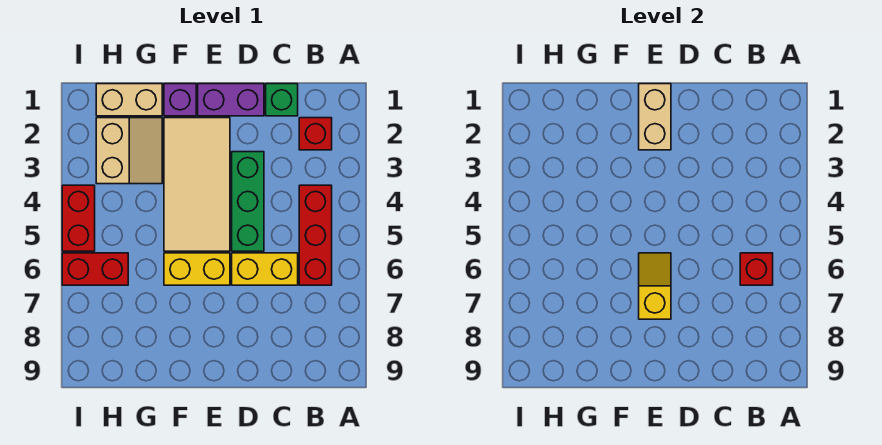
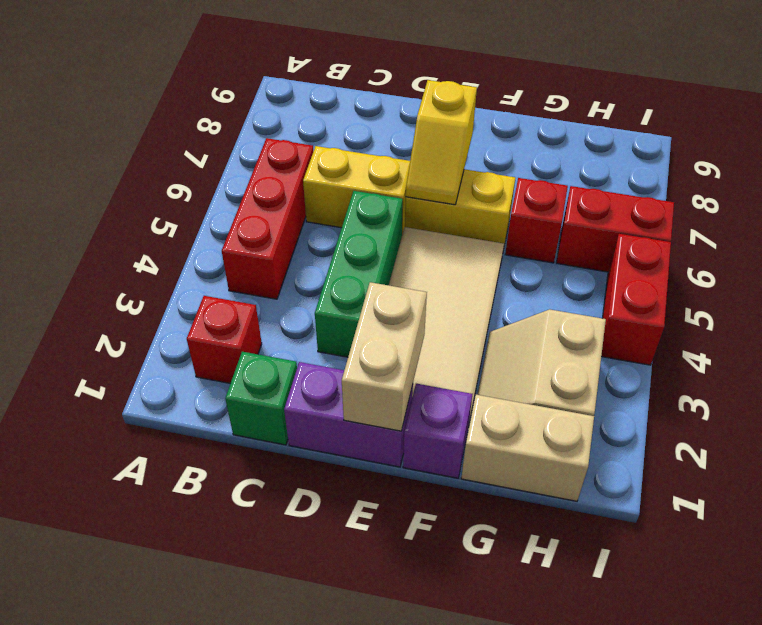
red brick B6 level 2 -> red brick G6 level 1

